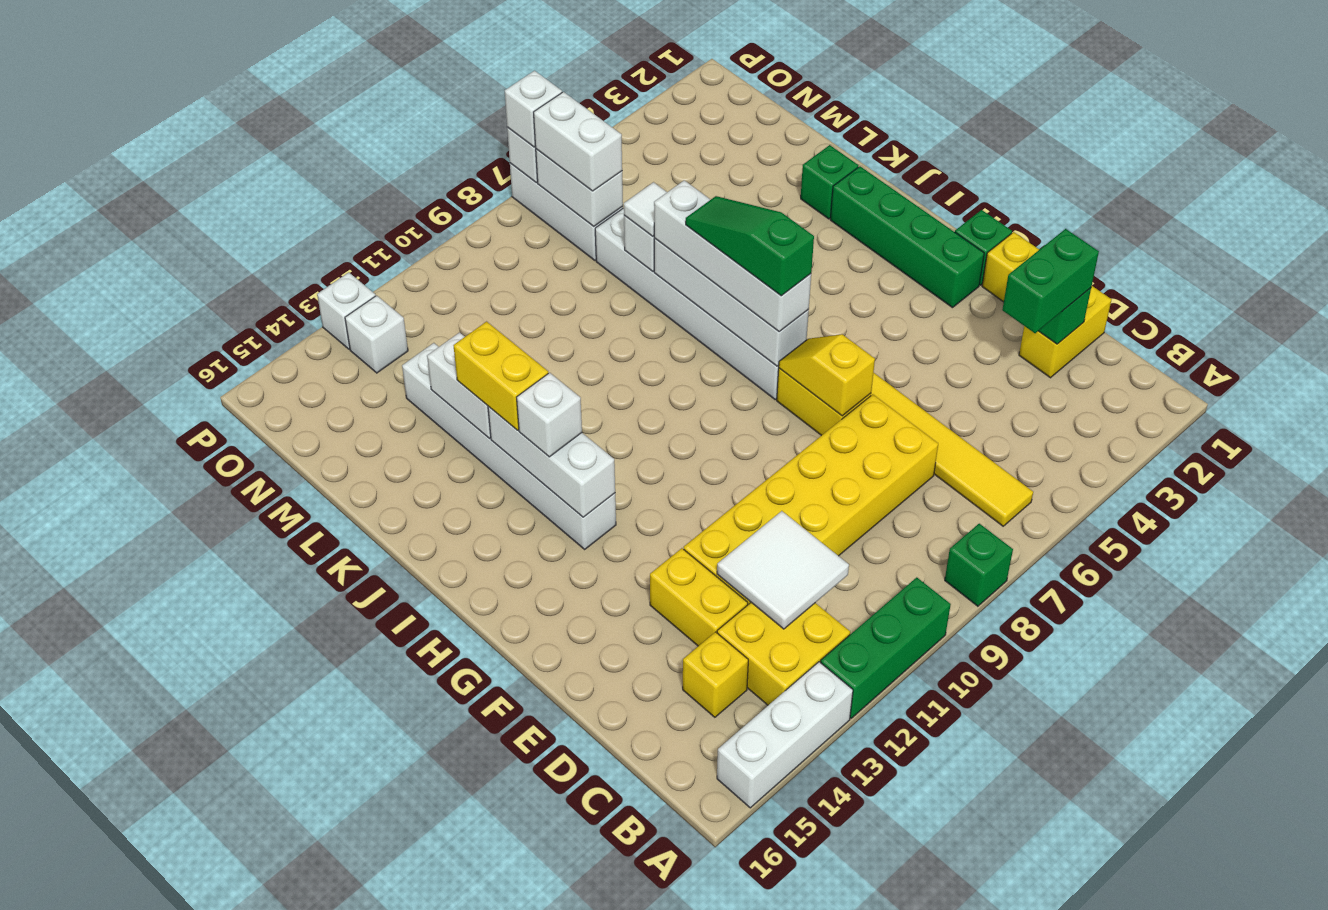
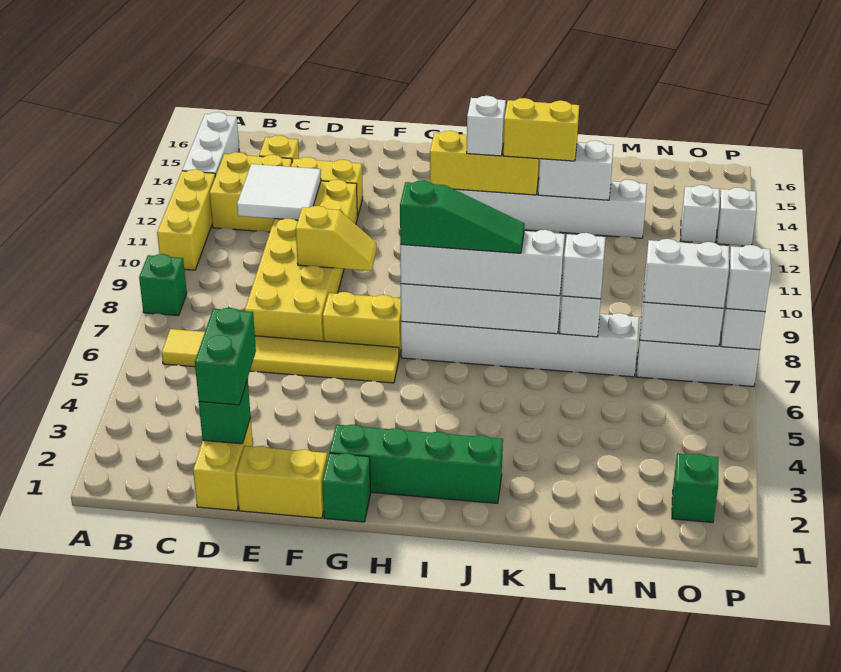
green brick A10:A12 level 1 -> yellow brick A10:A12 level 1
yellow slope F7:G7 level 2 top F -> yellow slope E9:F9 level 2 top E
white brick H13:J13 level 2 -> yellow brick H13:J13 level 2
green brick K2 level 1 -> green brick O2 level 1
white tile L7 level 3 -> white brick L7 level 3

